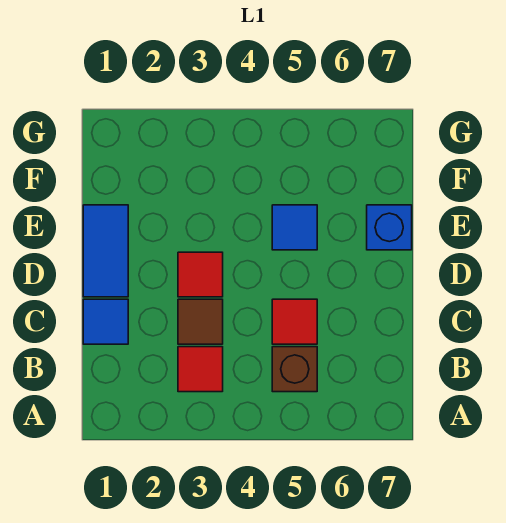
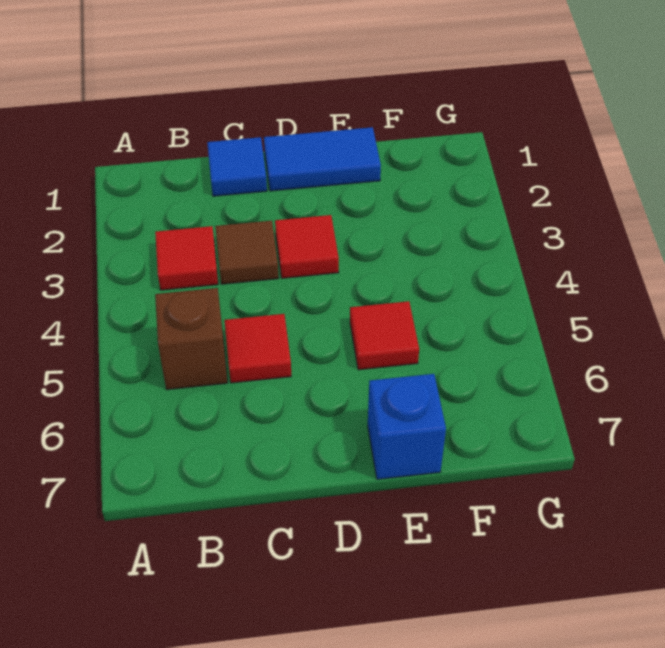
blue tile E5 level 1 -> red tile E5 level 1

